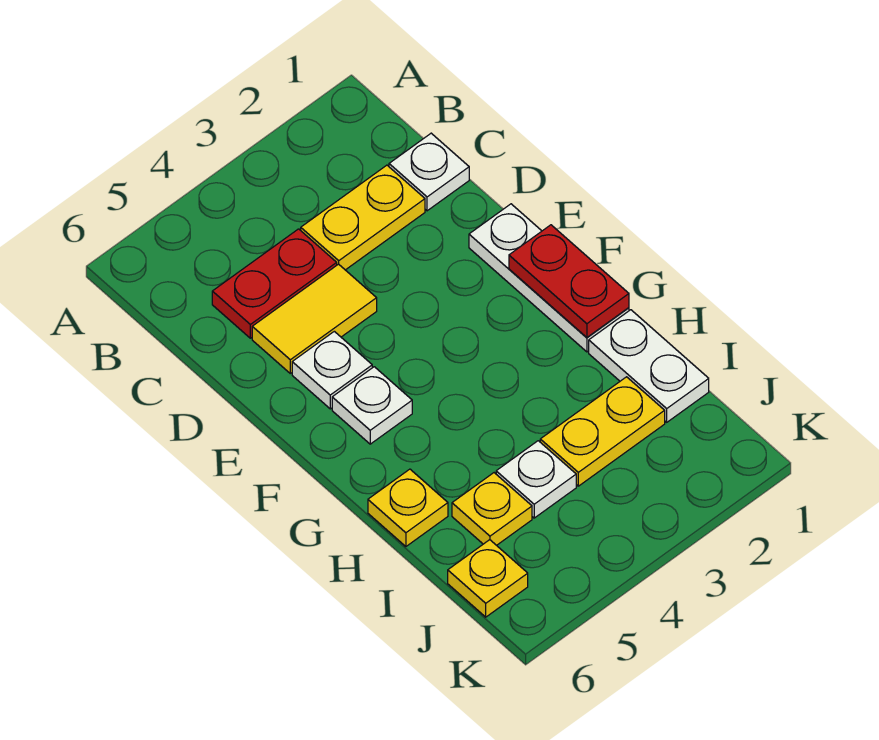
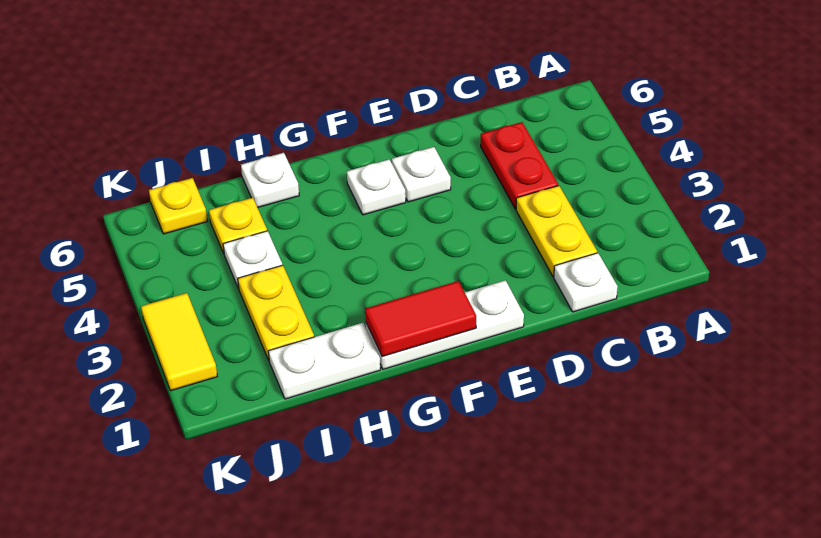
yellow tile D4:D5 level 1 -> yellow tile K2:K3 level 1
red plate F1:G1 level 2 -> red tile F1:G1 level 2
yellow plate H6 level 1 -> white plate H6 level 1

